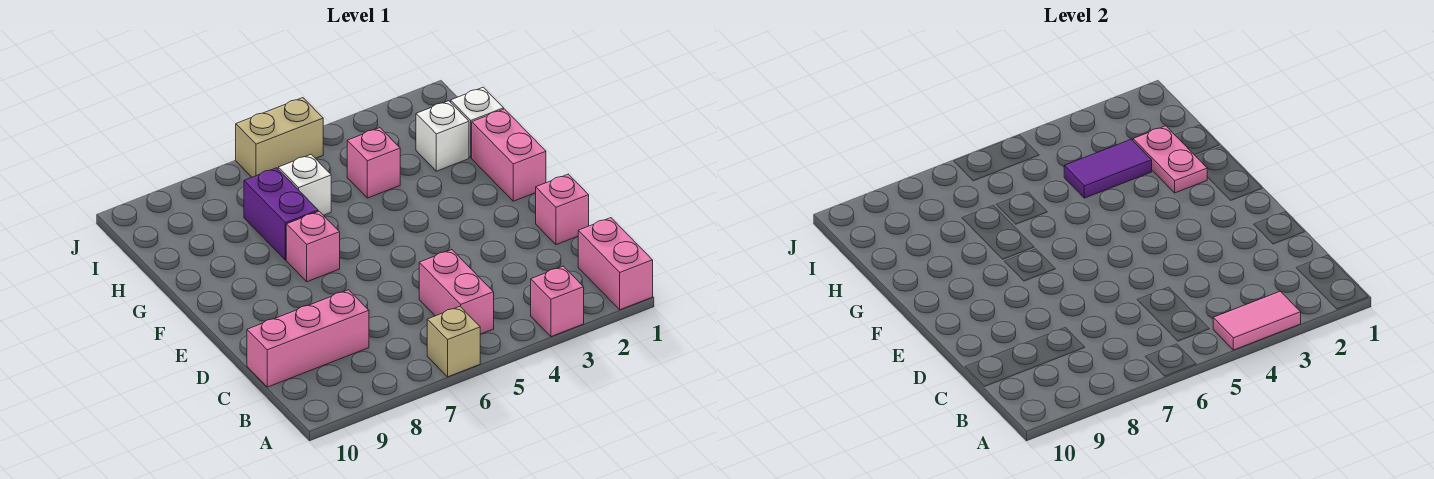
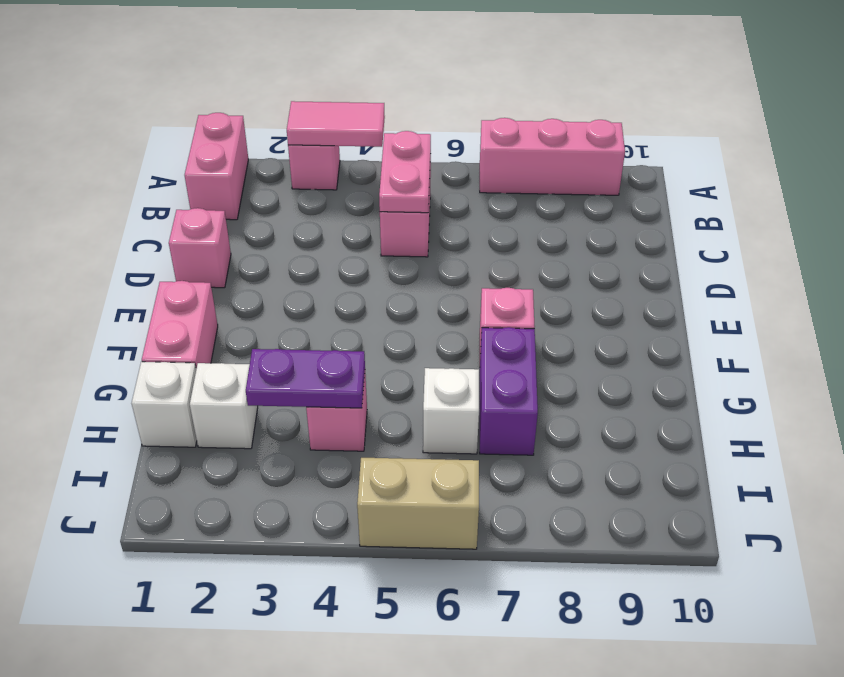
tan brick A6 level 1 -> none
pink brick C8:C10 level 1 -> pink brick A7:A9 level 1
pink plate G2:H2 level 2 -> pink plate B5:C5 level 2
purple tile H3:H4 level 2 -> purple plate H3:H4 level 2

